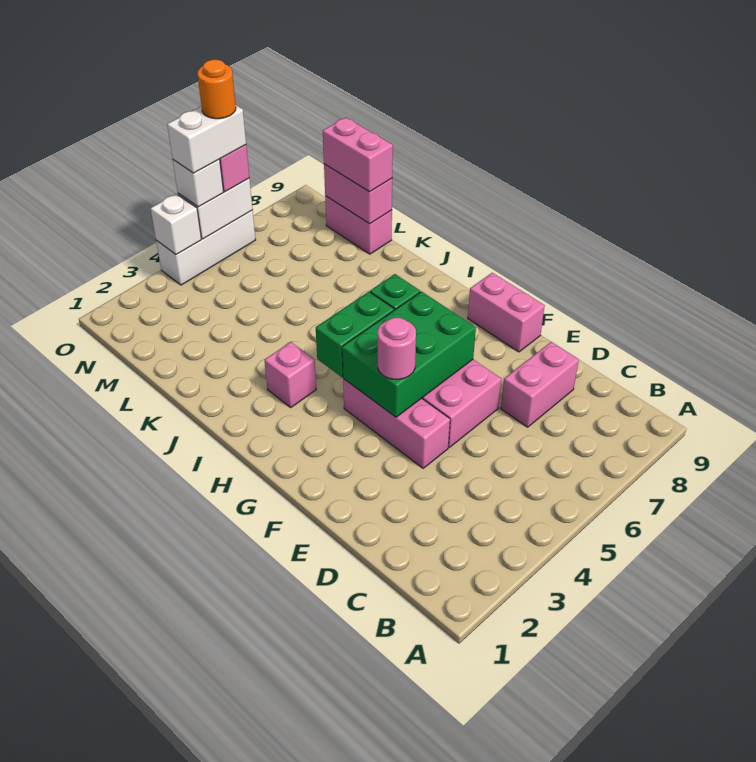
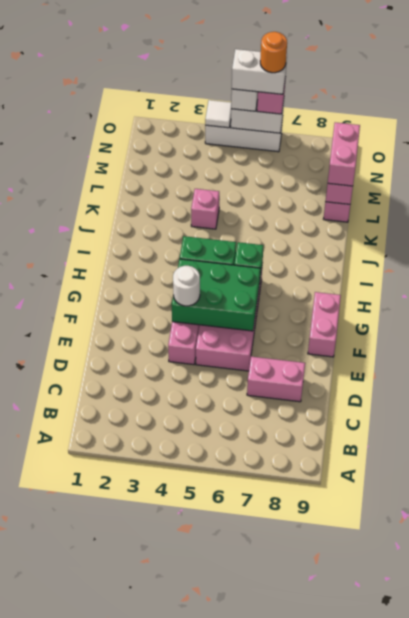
pink round brick F4 level 3 -> white round brick F4 level 3
pink brick I3 level 1 -> pink brick K4 level 1
white brick O4 level 2 -> white tile O4 level 2

